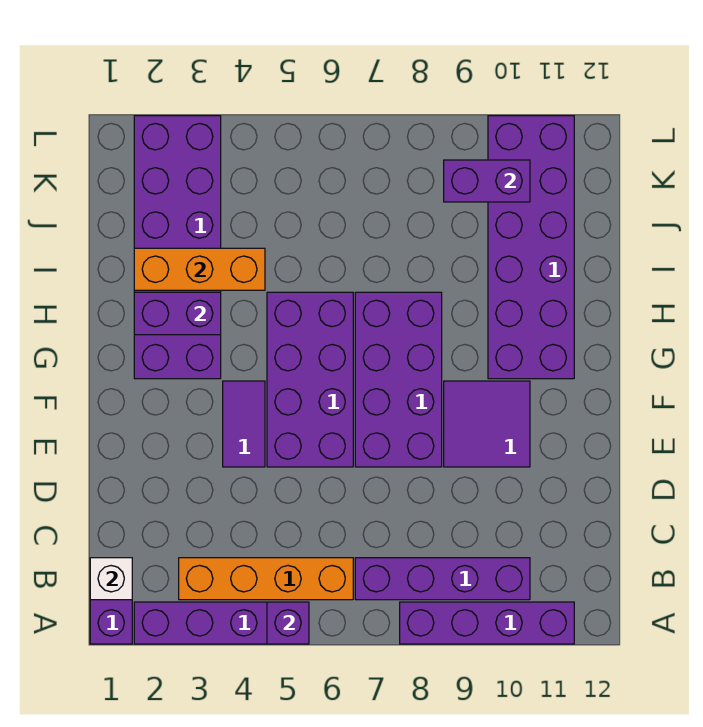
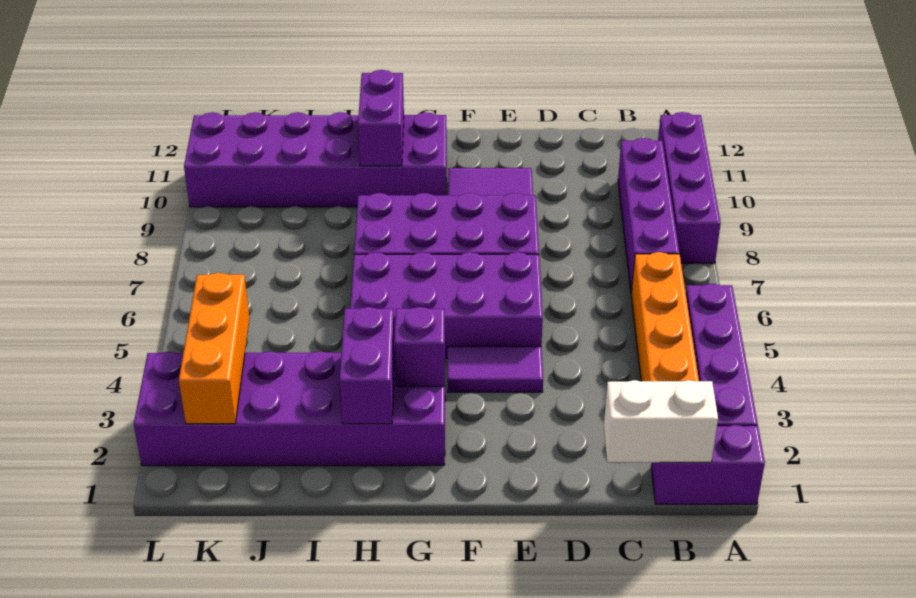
purple brick A5 level 2 -> purple brick G3 level 2
white brick B1 level 2 -> white brick B1:C1 level 2
orange brick I2:I4 level 2 -> orange brick K2:K4 level 2
purple brick K9:K10 level 2 -> purple brick H10:H11 level 2

